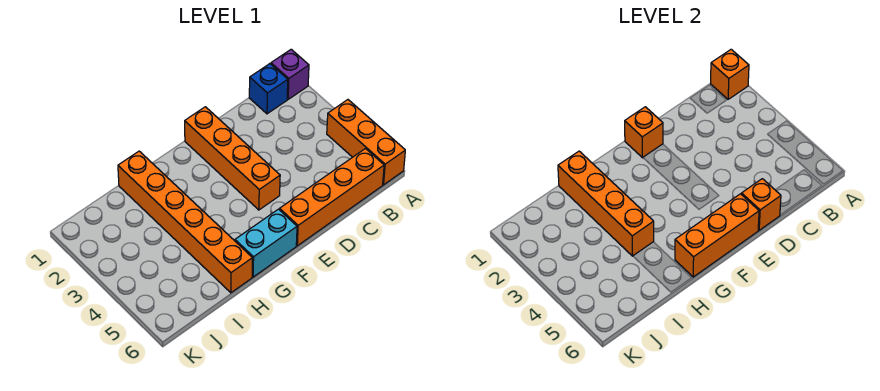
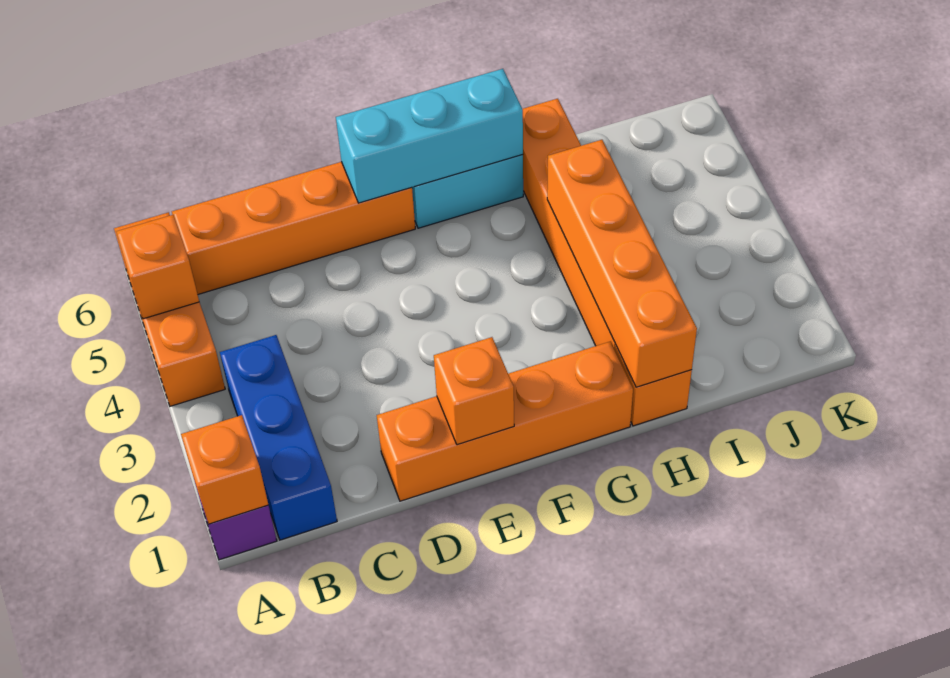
blue brick B1 level 1 -> blue brick B1:B3 level 1
orange brick D6 level 2 -> orange brick A5 level 2
orange brick E1:E4 level 1 -> orange brick D1:G1 level 1
orange brick E6:G6 level 2 -> cyan brick E6:G6 level 2

